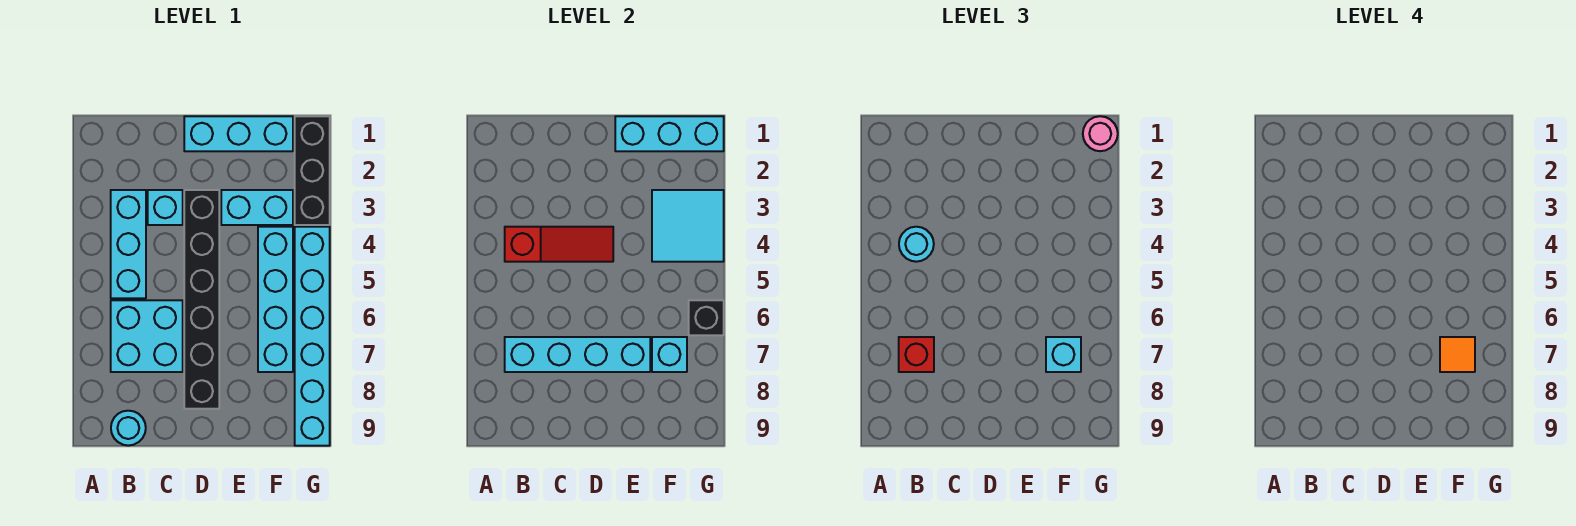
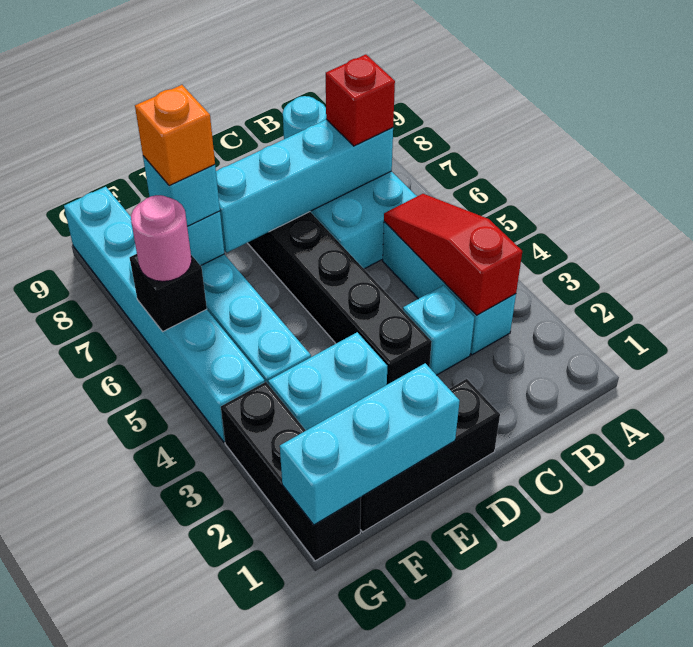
red slope B4:D4 level 2 top B -> red slope B3:B5 level 2 top 3
cyan round brick B4 level 3 -> none
cyan brick D1:F1 level 1 -> black brick D1:F1 level 1
cyan tile F3:G4 level 2 -> none
orange tile F7 level 4 -> orange brick F7 level 4
pink round brick G1 level 3 -> pink round brick G6 level 3

